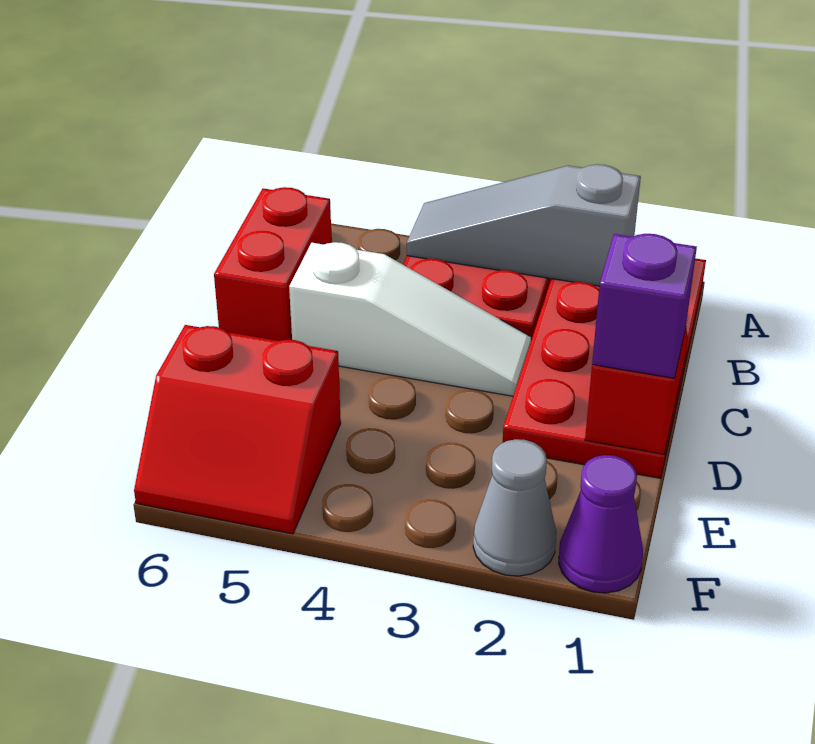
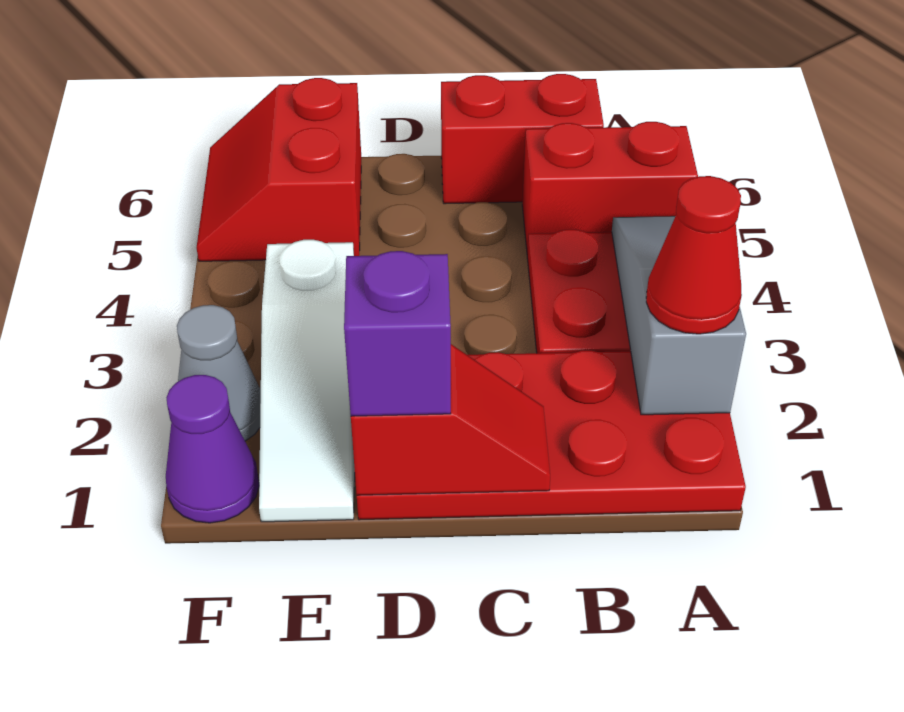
none -> red cone A2 level 3
none -> red brick A5:B5 level 1
white slope C3:C5 level 1 top 5 -> white slope E1:E3 level 1 top 3

